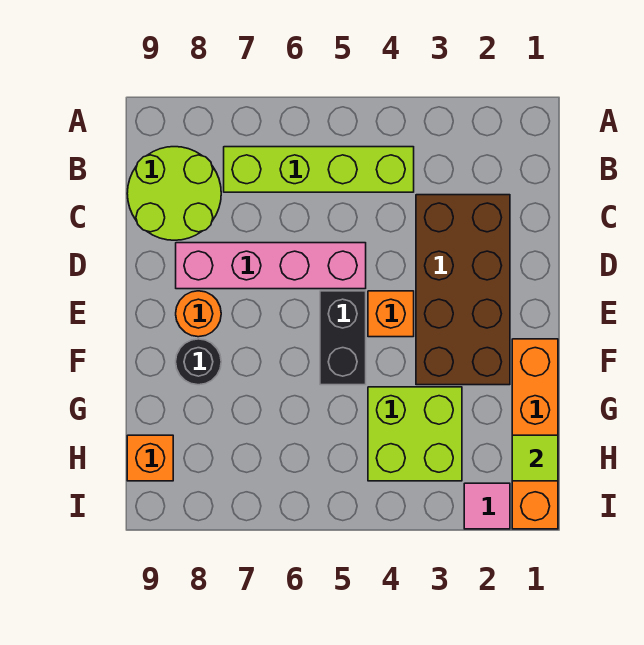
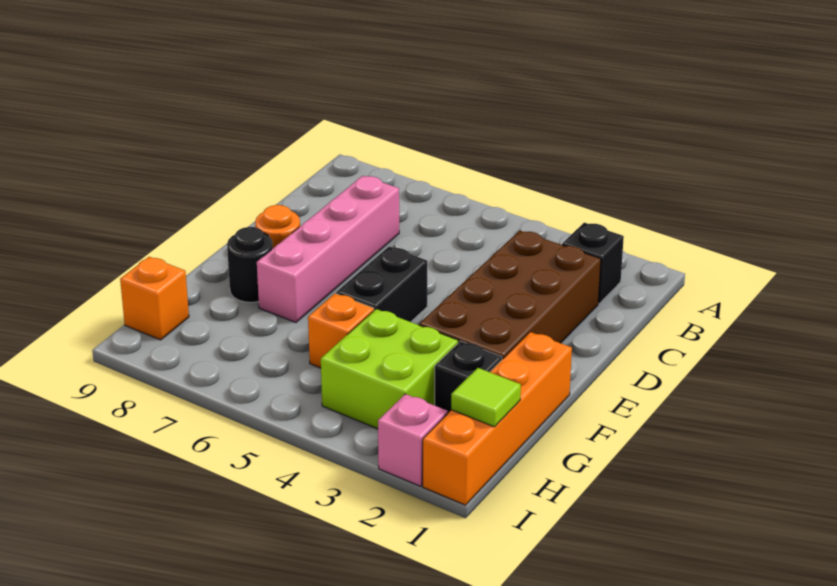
none -> black brick B2 level 1
lime brick B4:B7 level 1 -> none
lime round brick B8:C9 level 1 -> none
pink brick D5:D8 level 1 -> pink brick C7:F7 level 1
orange brick E4 level 1 -> orange brick G5 level 1
none -> black brick G2 level 1
pink tile I2 level 1 -> pink brick I2 level 1

